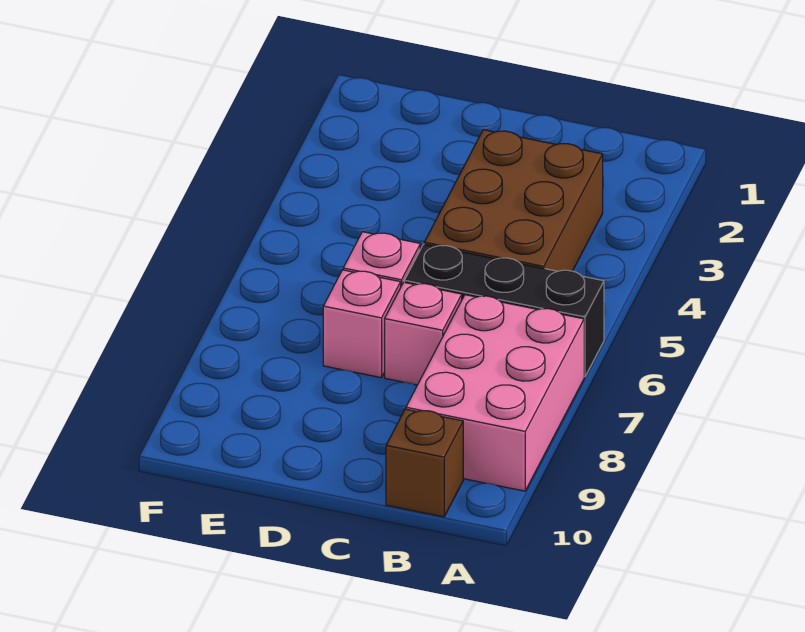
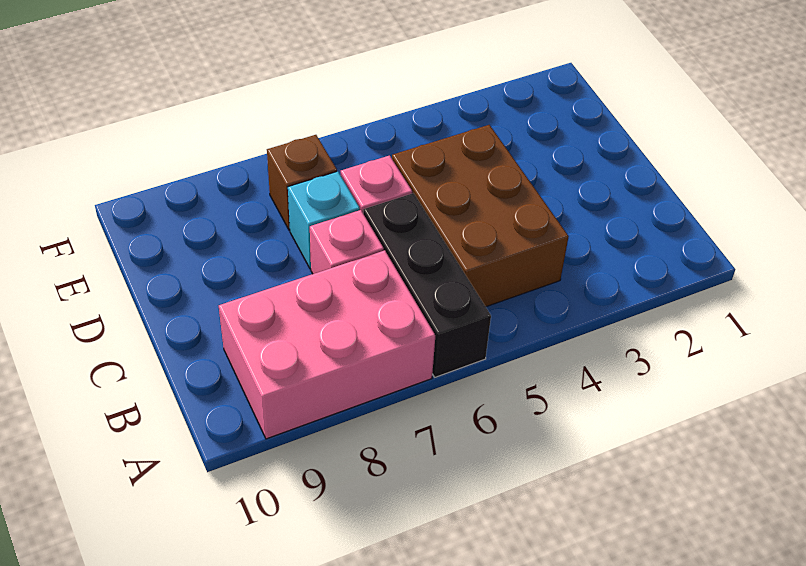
brown brick B3:C5 level 1 -> brown brick B4:D5 level 1
brown brick B10 level 1 -> brown brick E7 level 1
pink brick D7 level 1 -> cyan brick D7 level 1

